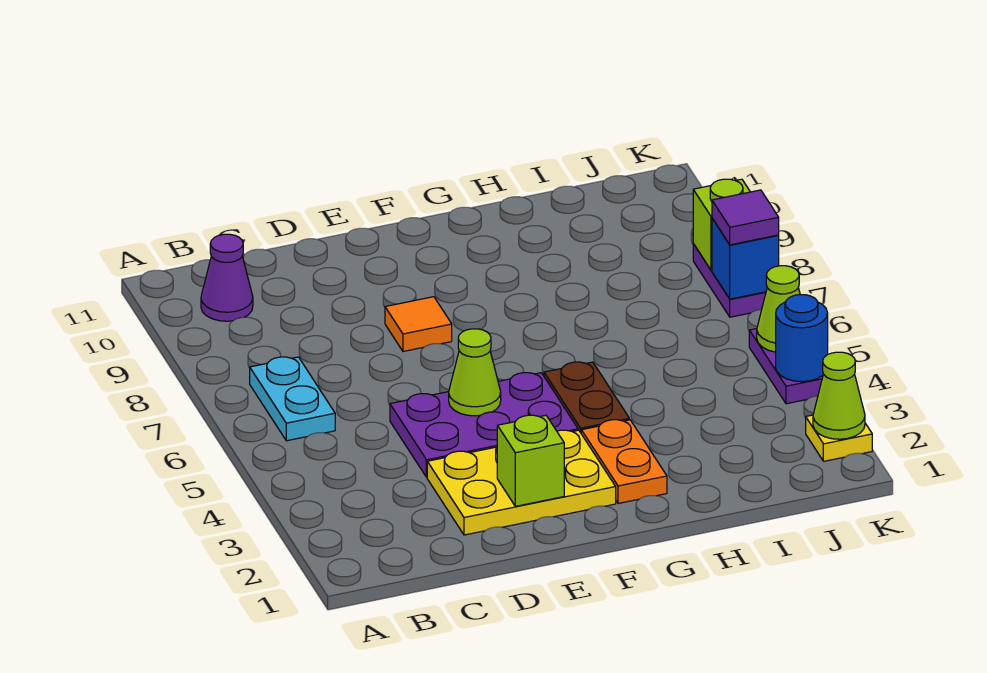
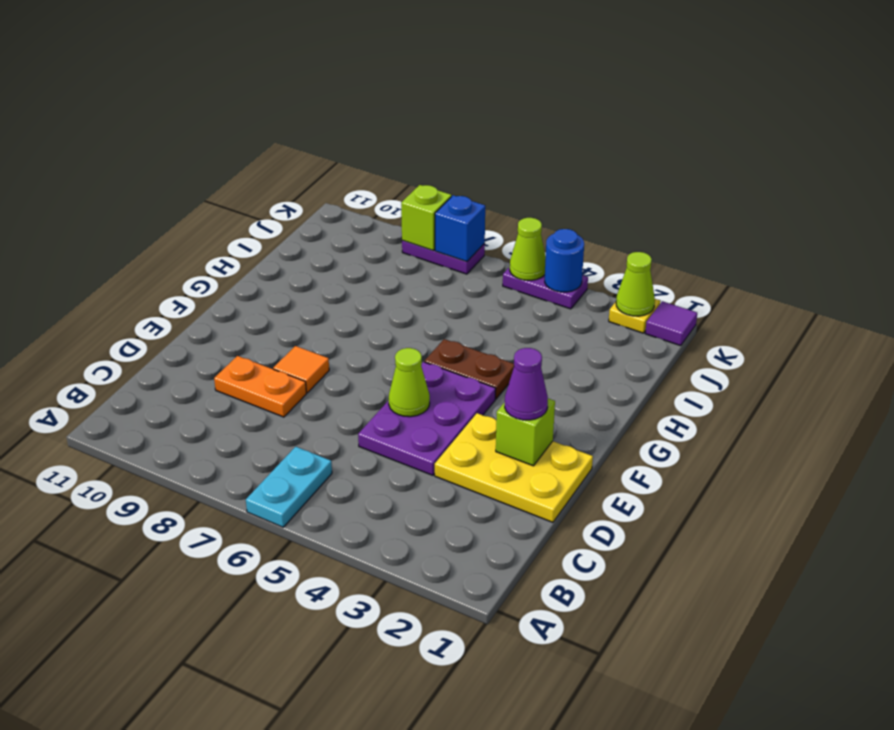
cyan plate B6:B7 level 1 -> cyan plate A6:B6 level 1
purple cone B10 level 1 -> purple cone E2 level 3
yellow plate D2:F3 level 1 -> yellow plate D1:E3 level 1
orange plate G2:G3 level 1 -> orange plate D8:D9 level 1
purple tile K7 level 3 -> purple tile K1 level 1

